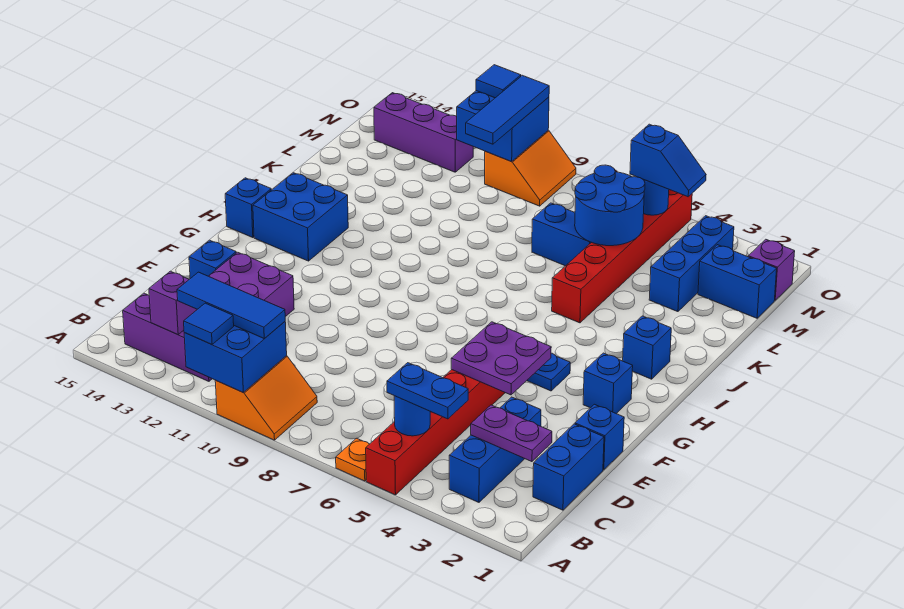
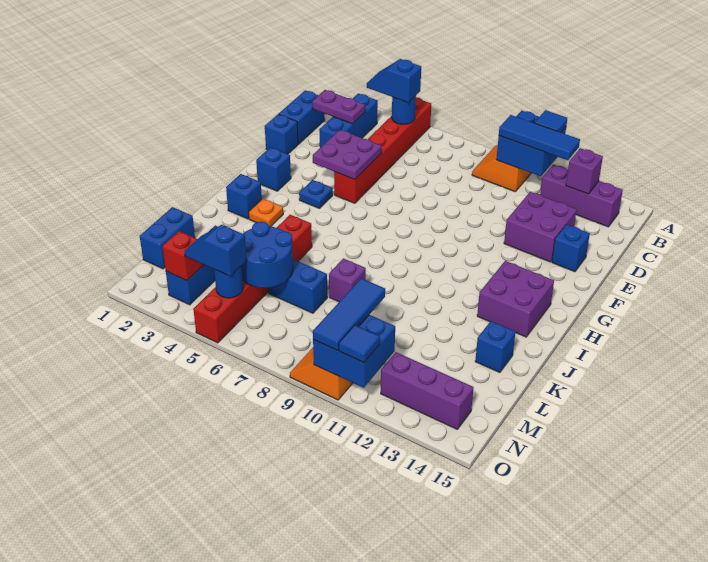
orange plate A6 level 1 -> orange plate I3 level 1
blue plate B4:B5 level 3 -> blue slope B4:B5 level 3 top 5
blue brick H13:I14 level 1 -> purple brick H13:I14 level 1
blue brick H15 level 1 -> blue brick K14 level 1
blue brick M1:M2 level 1 -> blue brick L1:M1 level 1
purple brick N1 level 1 -> purple brick K8 level 1
none -> red brick N3 level 2

